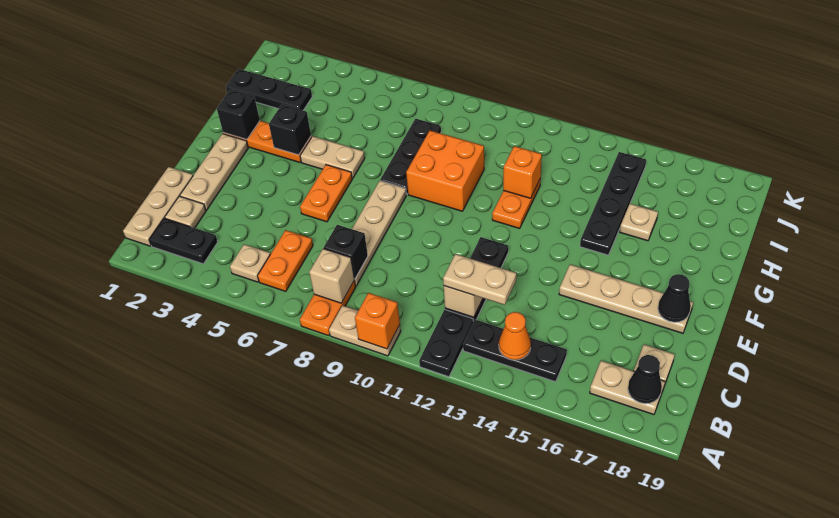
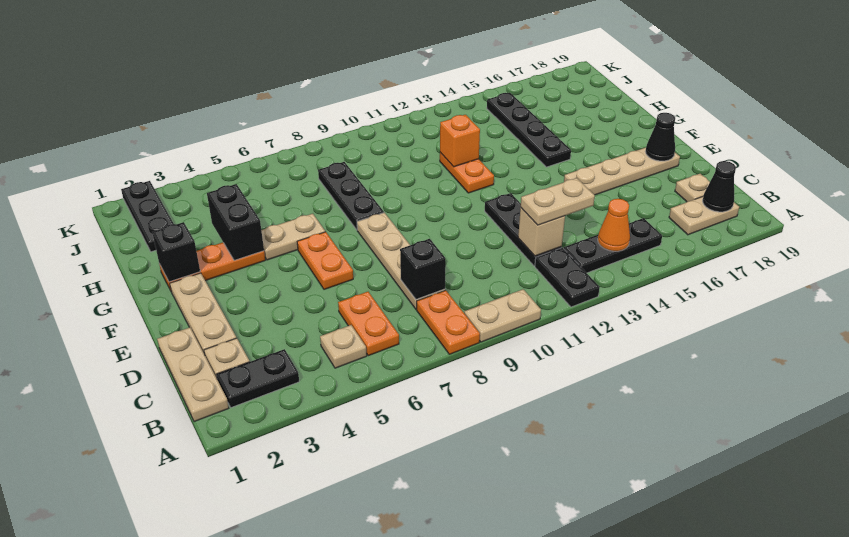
orange brick A10 level 2 -> none
tan brick B8 level 2 -> none
black brick G4 level 2 -> black brick G4:H4 level 2
orange brick G9:H10 level 1 -> none
tan plate H16 level 1 -> none
black plate I1:I3 level 1 -> black plate I2:K2 level 1

